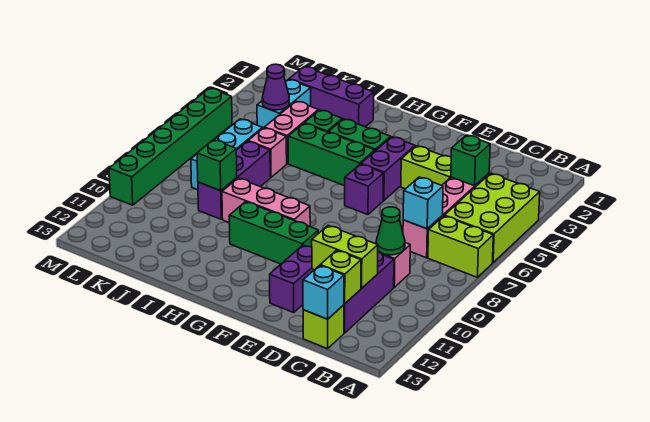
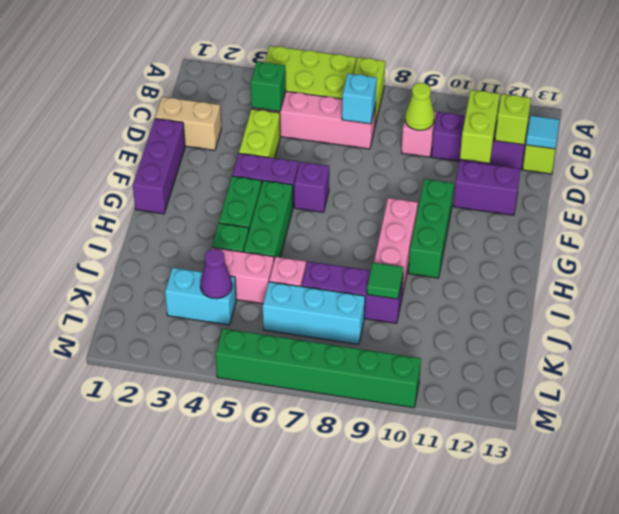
green cone C9 level 2 -> lime cone C9 level 2
cyan brick C13 level 2 -> cyan tile C13 level 2
none -> tan brick D1:D2 level 1
purple brick I2:K2 level 1 -> purple brick E1:G1 level 1
green brick J9 level 2 -> green tile J9 level 2

